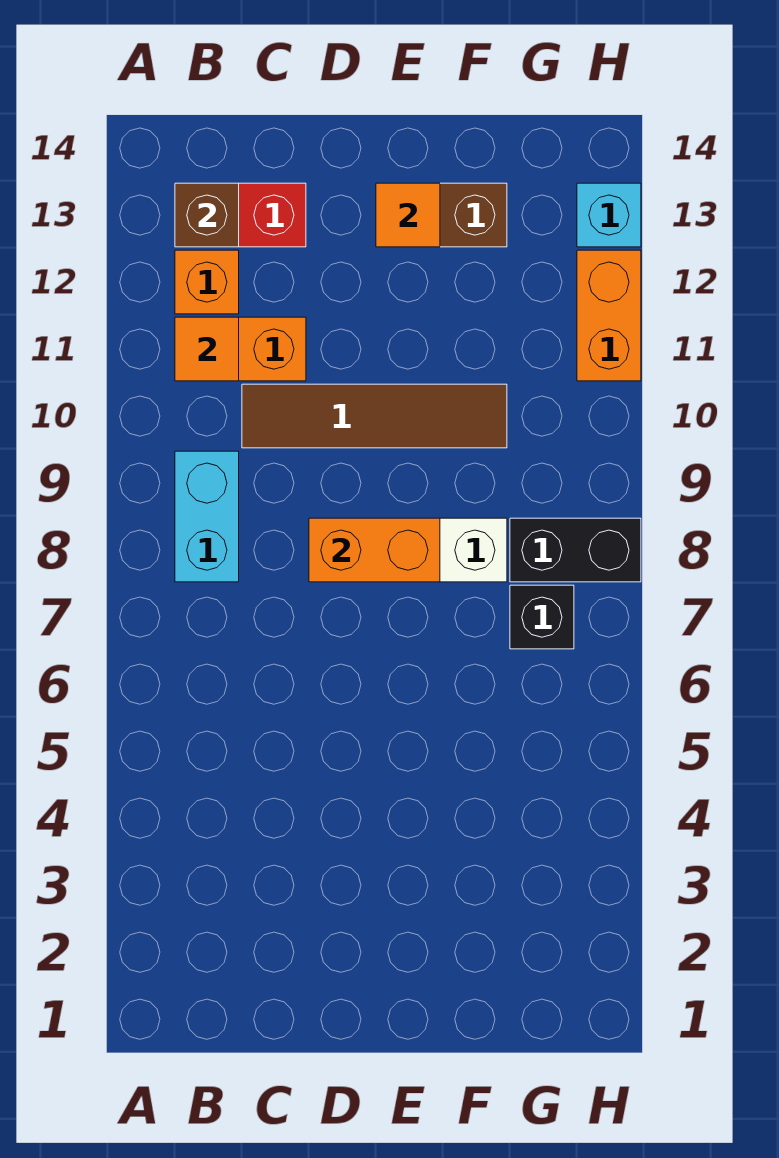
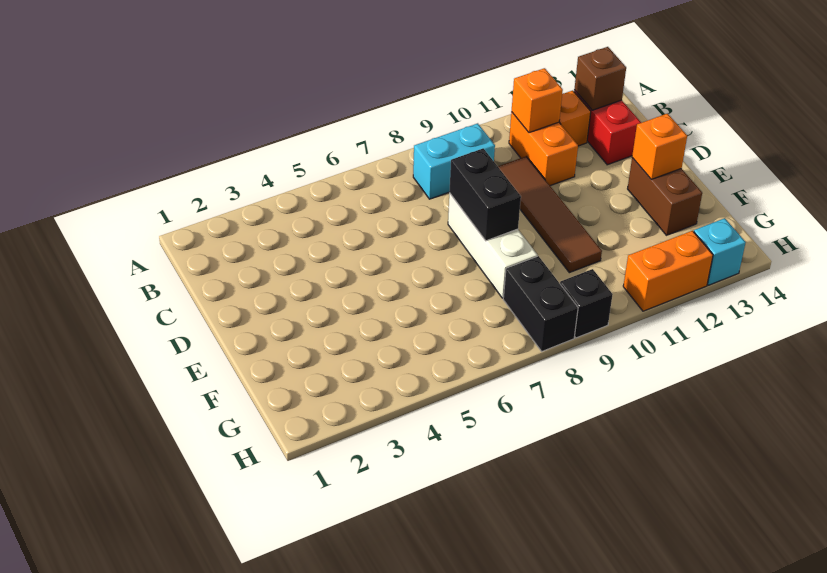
orange tile B11 level 2 -> orange brick B11 level 2
orange brick D8:E8 level 2 -> black brick D8:E8 level 2
orange tile E13 level 2 -> orange brick E13 level 2
black brick G7 level 1 -> black brick H9 level 1

